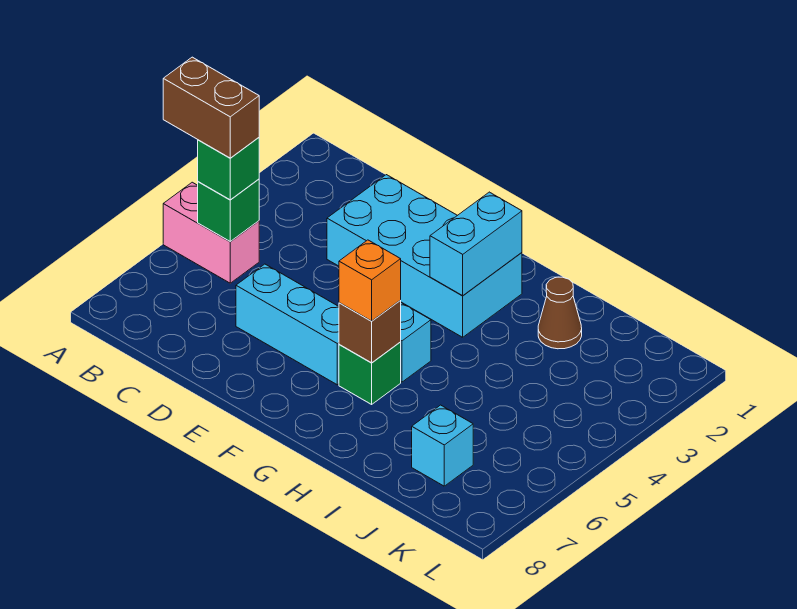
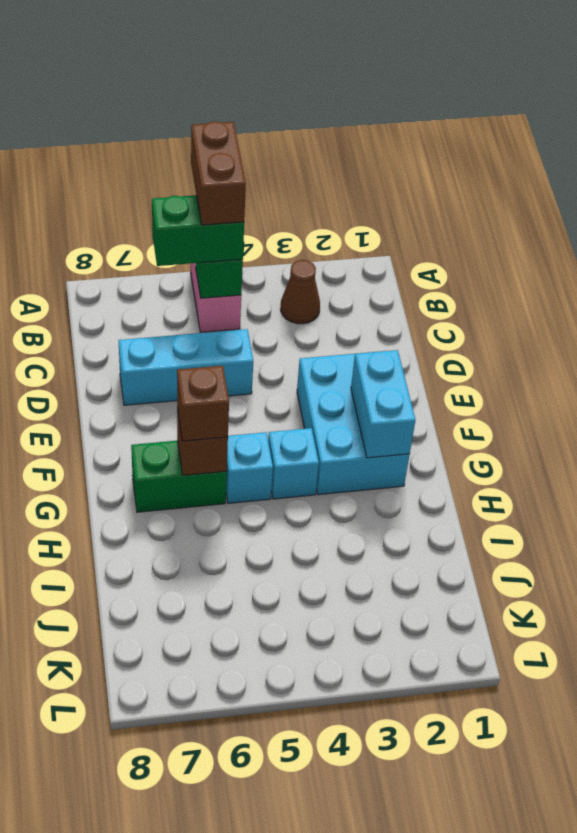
green brick B5 level 3 -> green brick B5:B6 level 3
cyan brick D2:G3 level 1 -> cyan brick E2:G3 level 1
cyan brick D6:F6 level 1 -> cyan brick D5:D7 level 1
cyan brick G2:G3 level 2 -> cyan brick F2:G2 level 2
green brick G6 level 1 -> green brick G6:G7 level 1
orange brick G6 level 3 -> brown brick G6 level 3
brown cone I2 level 1 -> brown cone B3 level 1
cyan brick J7 level 1 -> cyan brick G4 level 1

